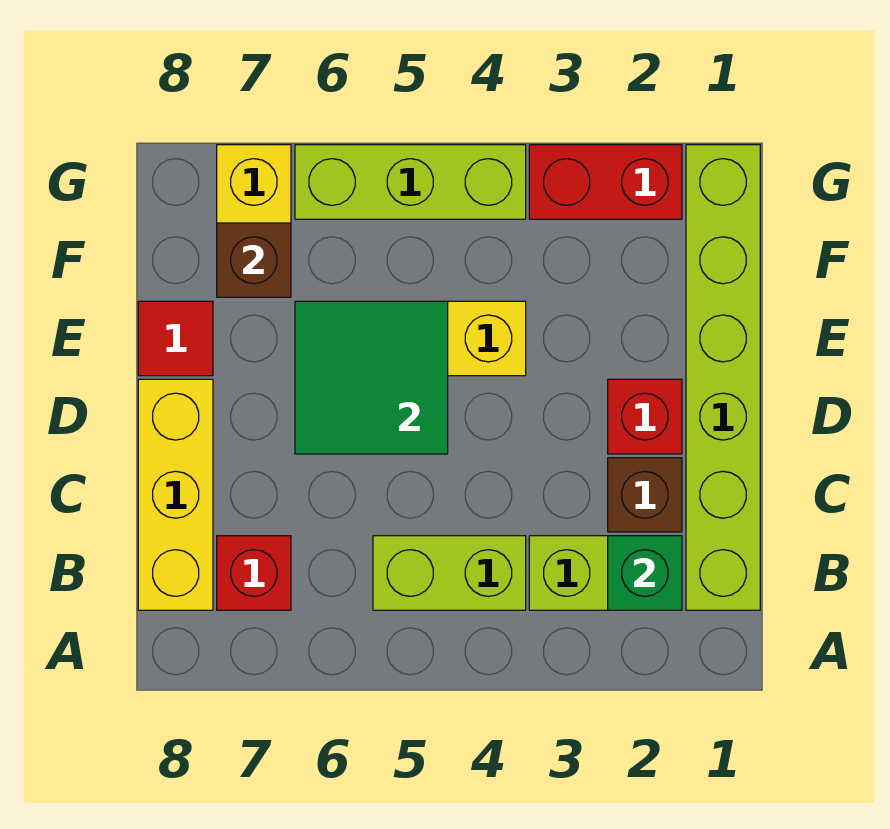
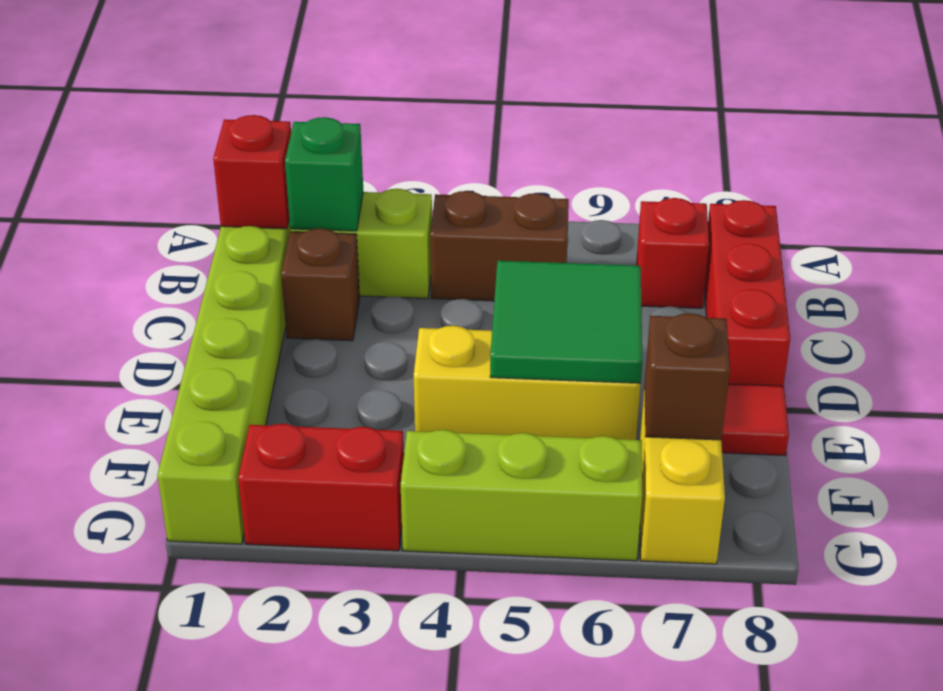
lime brick B4:B5 level 1 -> brown brick B4:B5 level 1
yellow brick B8:D8 level 1 -> red brick B8:D8 level 1
red brick D2 level 1 -> red brick B1 level 2

